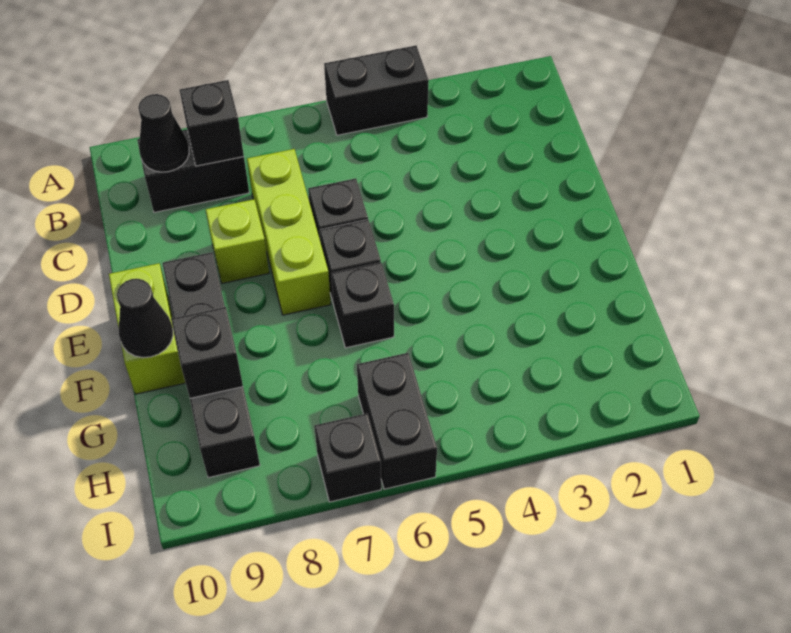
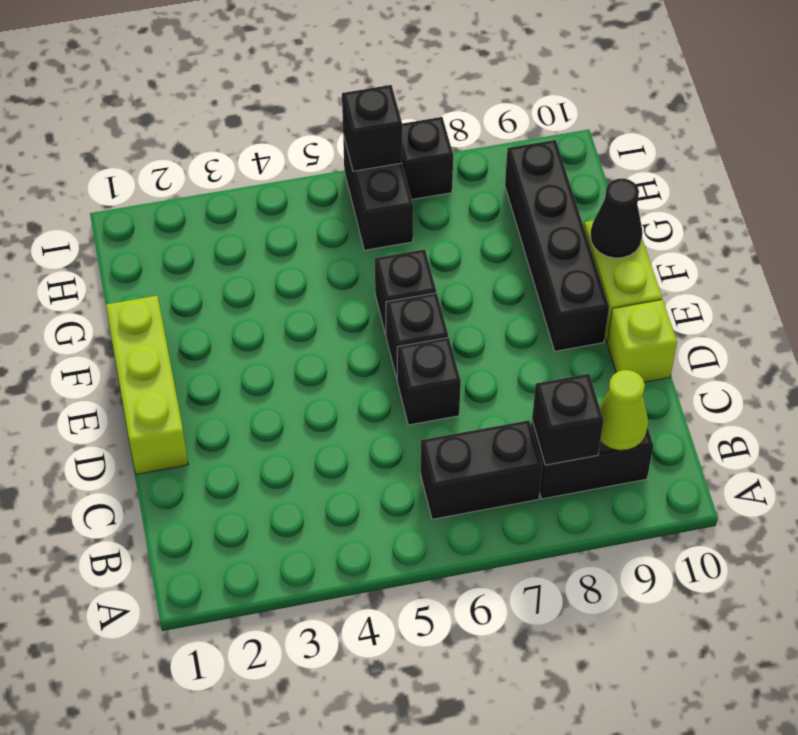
black brick A4:A5 level 1 -> black brick B6:B7 level 1
black cone B9 level 2 -> lime cone B9 level 2
lime brick C7:E7 level 1 -> lime brick D1:F1 level 1
lime brick D8 level 1 -> lime brick D10 level 1
black brick G9 level 2 -> black brick I6 level 2

